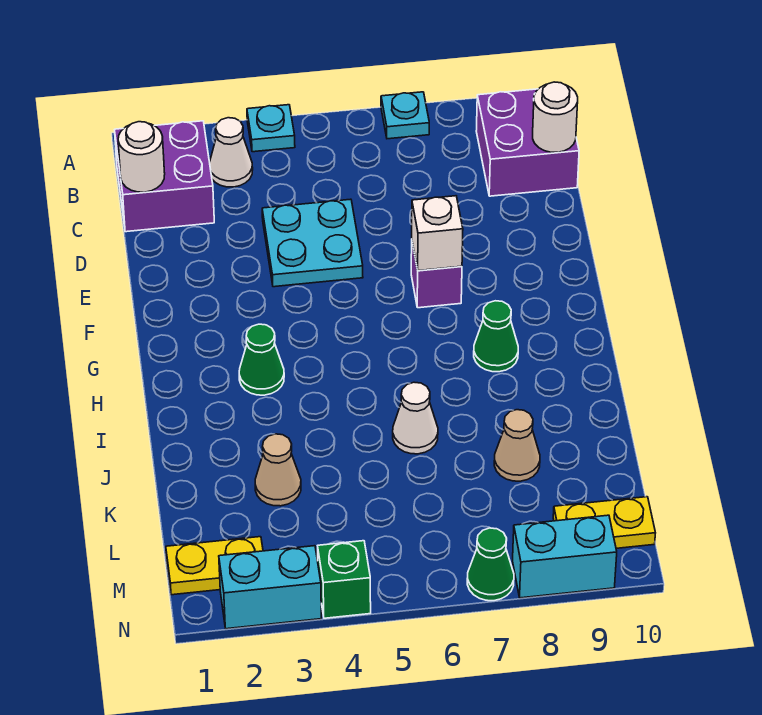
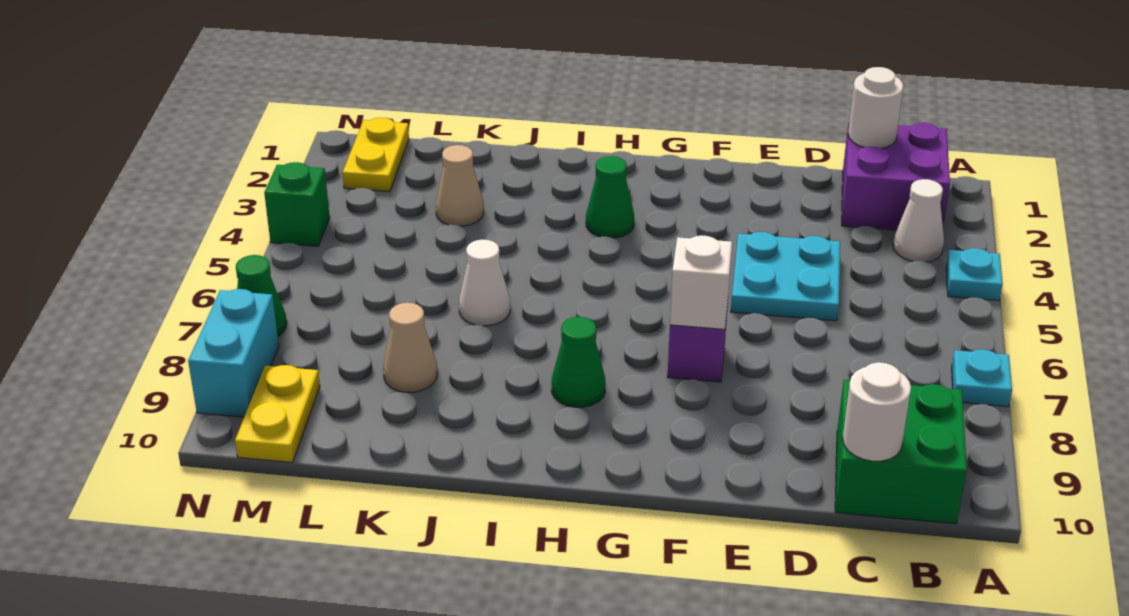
purple brick B9:C10 level 1 -> green brick B9:C10 level 1
cyan brick N2:N3 level 1 -> none

